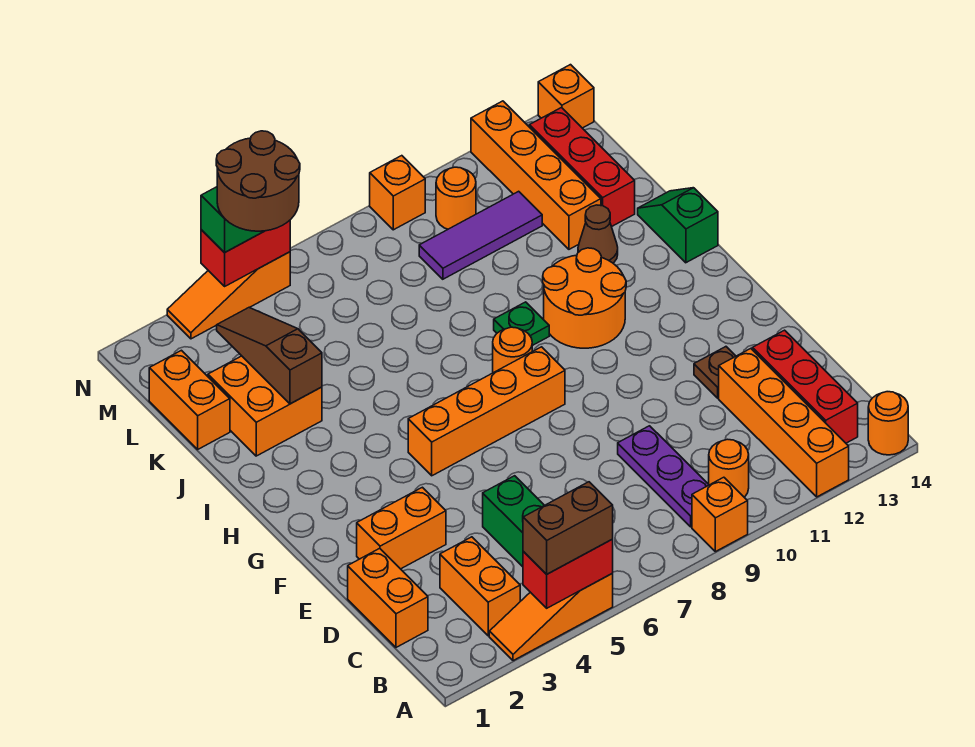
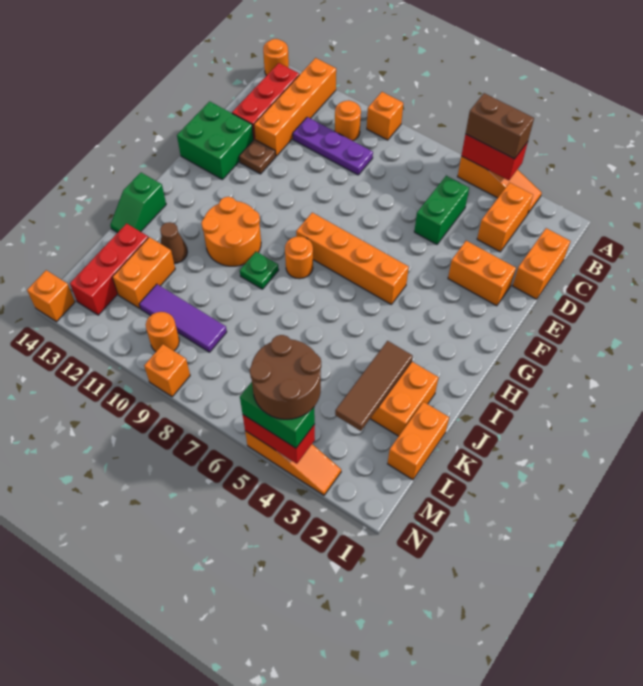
purple plate B9:D9 level 1 -> purple plate C9:C11 level 1
none -> green brick E13:F14 level 1
brown slope J3:L3 level 2 top J -> brown tile J3:L3 level 2
orange brick K12:N12 level 1 -> orange brick K12:L12 level 1

